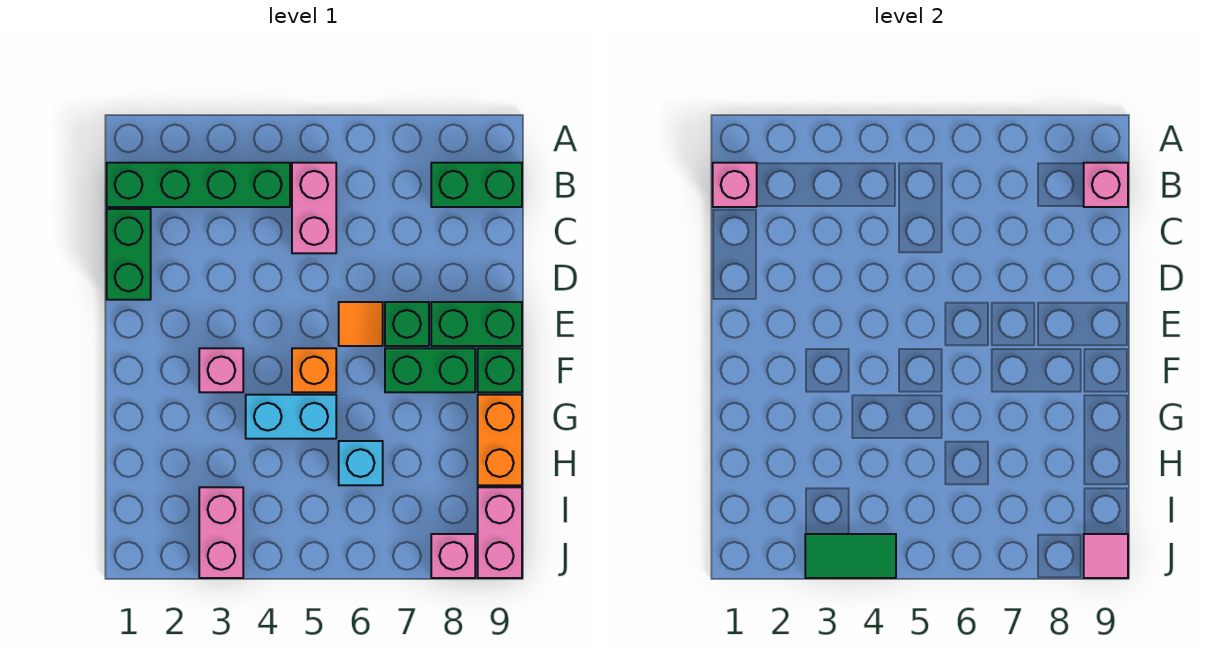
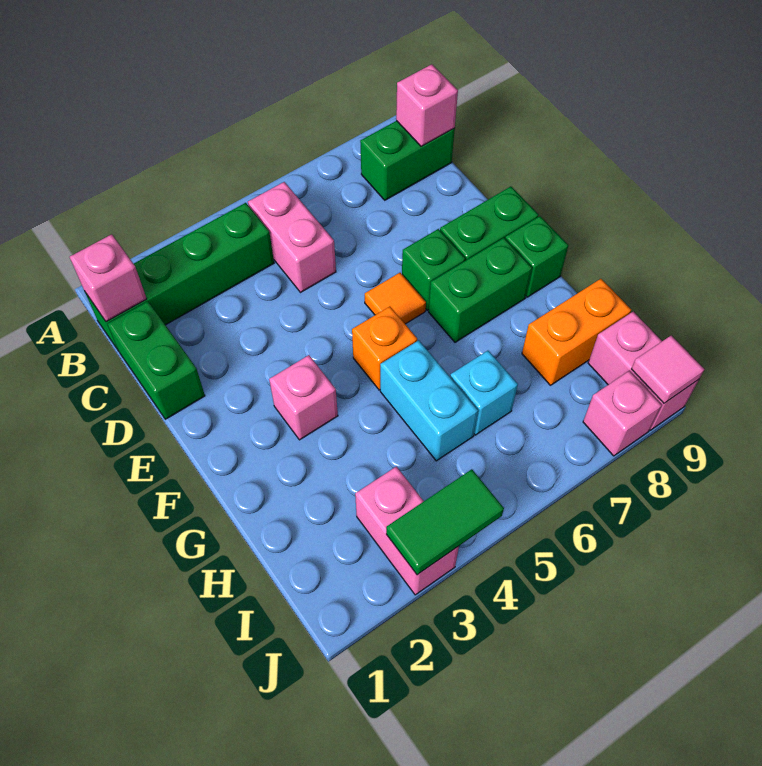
cyan brick G4:G5 level 1 -> cyan brick G5:H5 level 1
orange brick G9:H9 level 1 -> orange brick H8:H9 level 1

